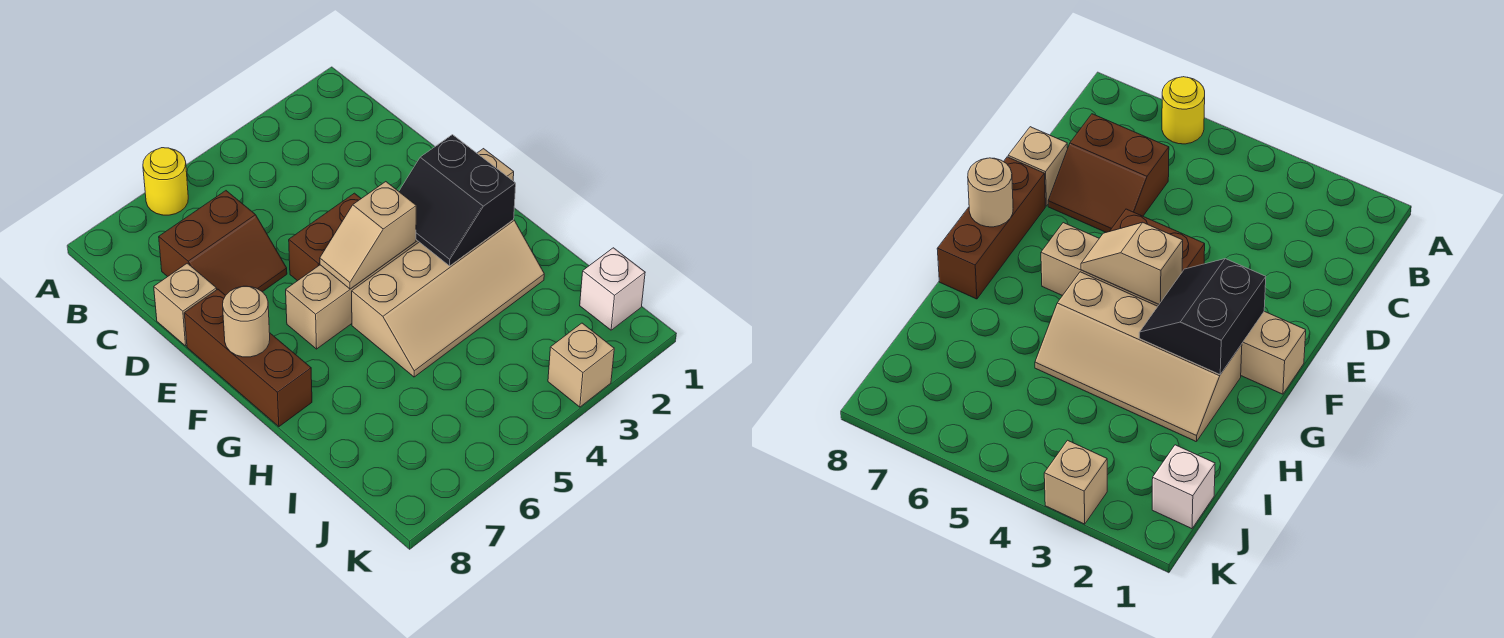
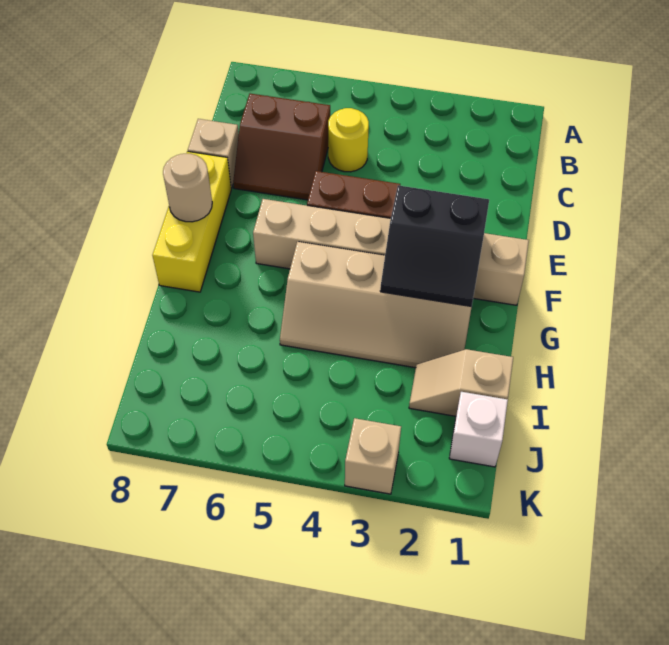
yellow round brick A6 level 1 -> yellow round brick C5 level 1
brown brick E8:G8 level 1 -> yellow brick E8:G8 level 1
black slope F2:G3 level 2 top 2 -> black slope F2:G3 level 2 top F
tan slope F4:F5 level 2 top 4 -> tan slope I1:I2 level 1 top 1

